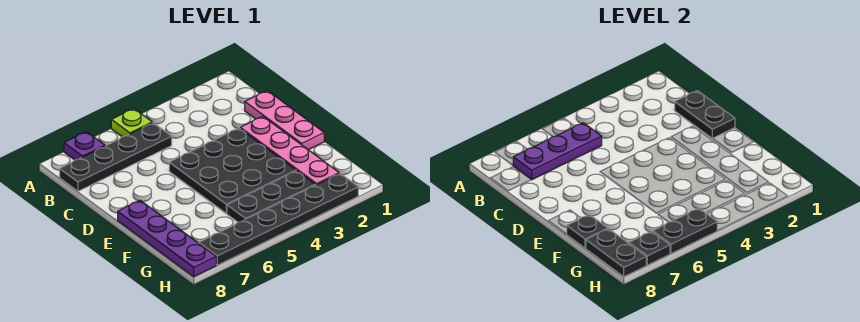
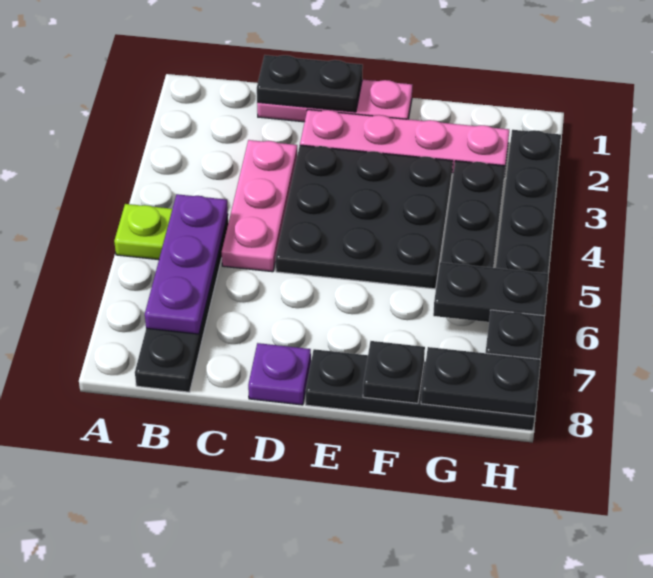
purple plate A7 level 1 -> purple plate D8 level 1
none -> pink plate C3:C5 level 1
purple plate E8:H8 level 1 -> black plate E8:H8 level 1
black plate H5:H6 level 2 -> black plate G6:H6 level 2

